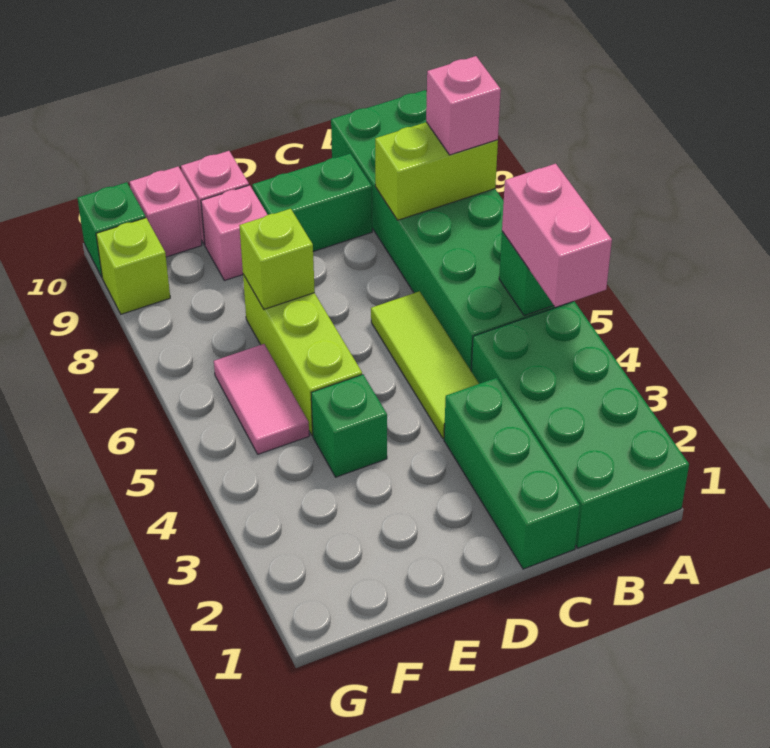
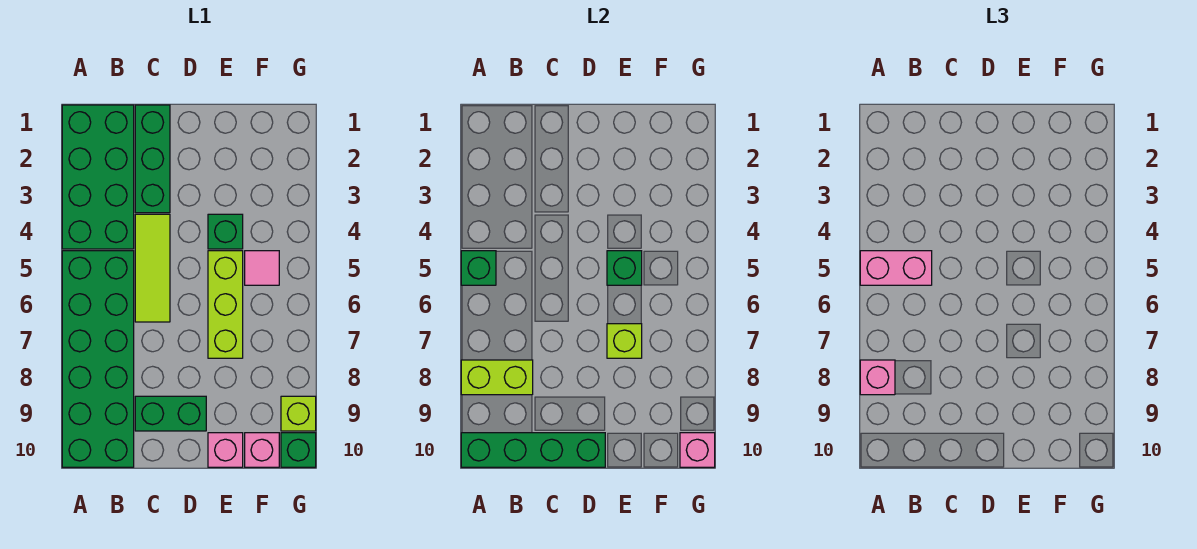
pink brick A4:A5 level 3 -> pink brick A5:B5 level 3
none -> green brick A10:D10 level 2
none -> green brick E5 level 2
pink brick E9 level 1 -> pink brick G10 level 2
pink tile F5:F6 level 1 -> pink tile F5 level 1

